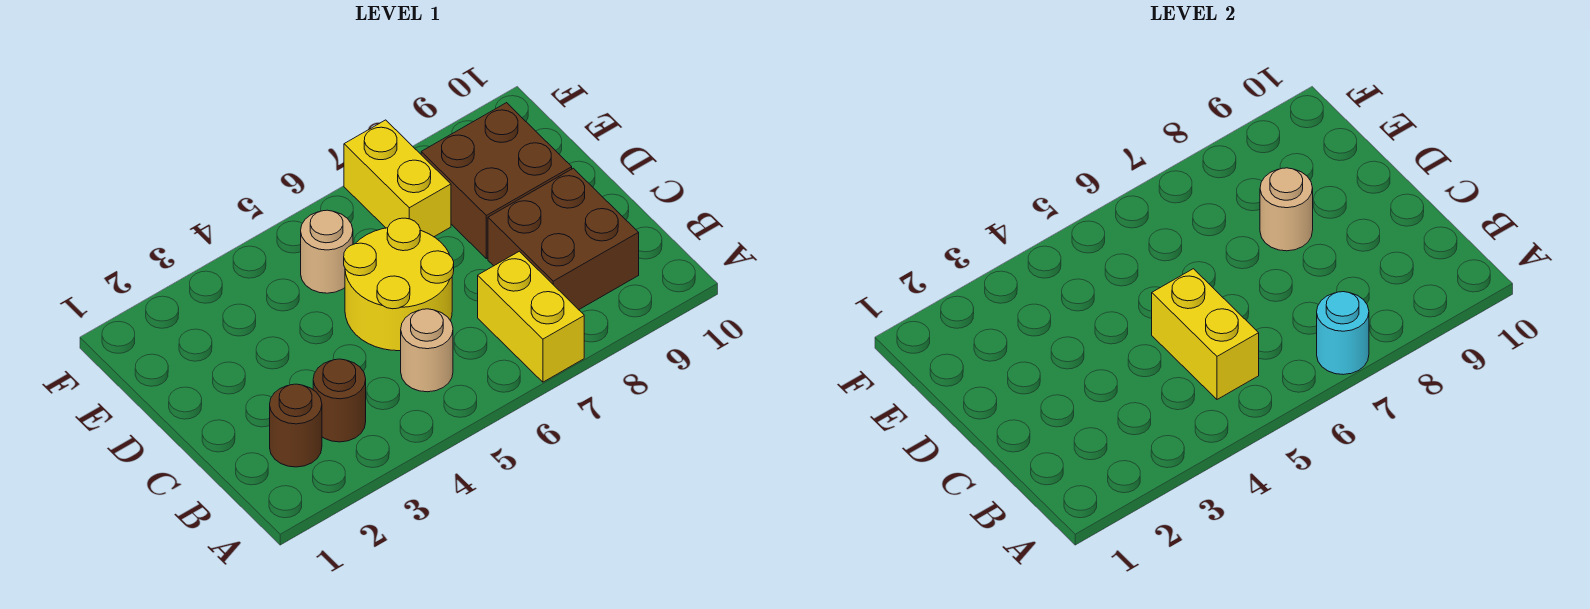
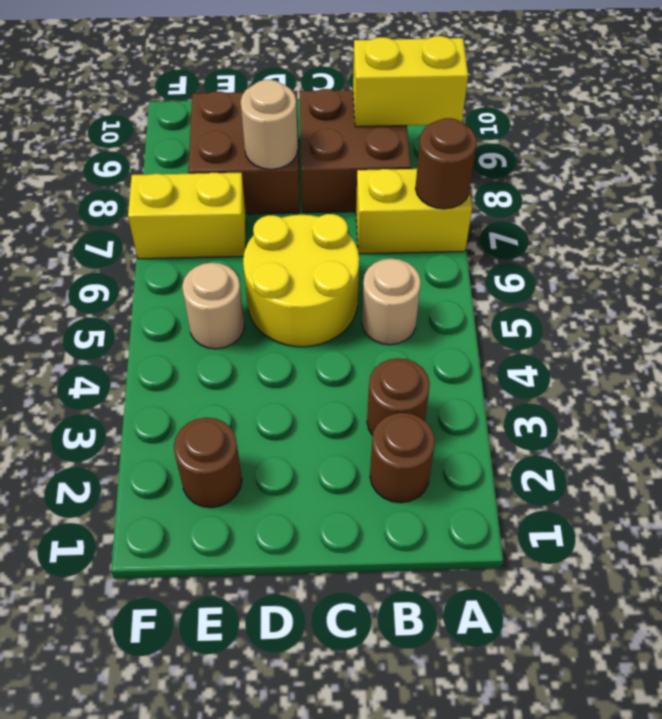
cyan round brick A7 level 2 -> brown round brick A7 level 2
yellow brick B5:C5 level 2 -> yellow brick A9:B9 level 2
none -> brown round brick E2 level 1

